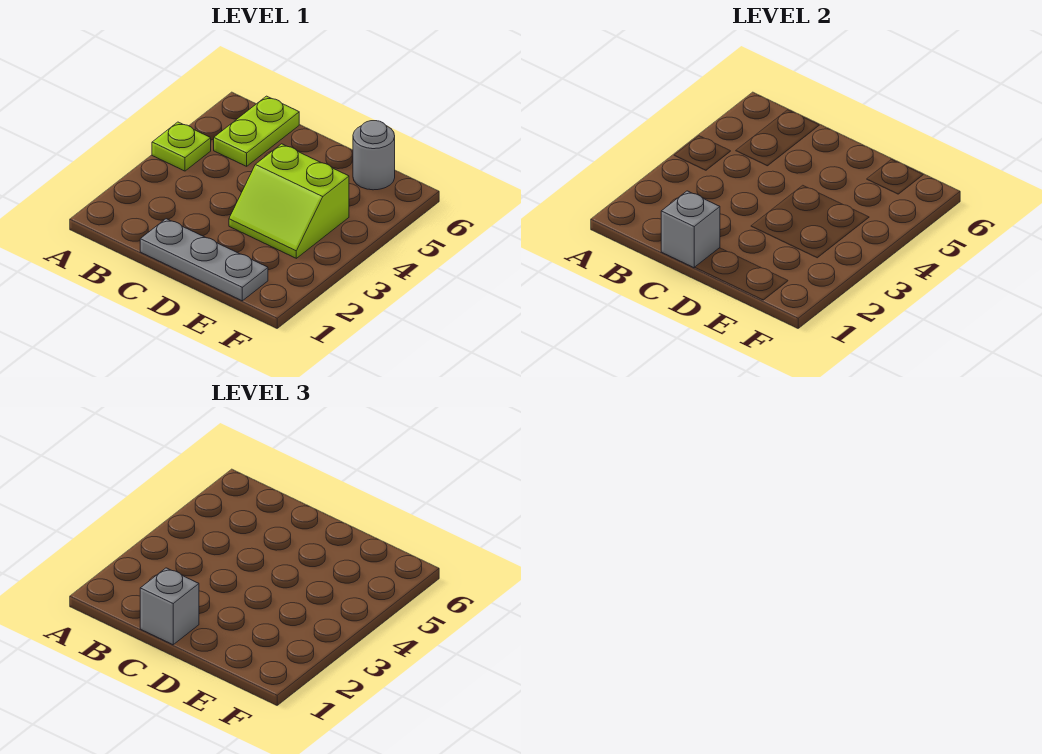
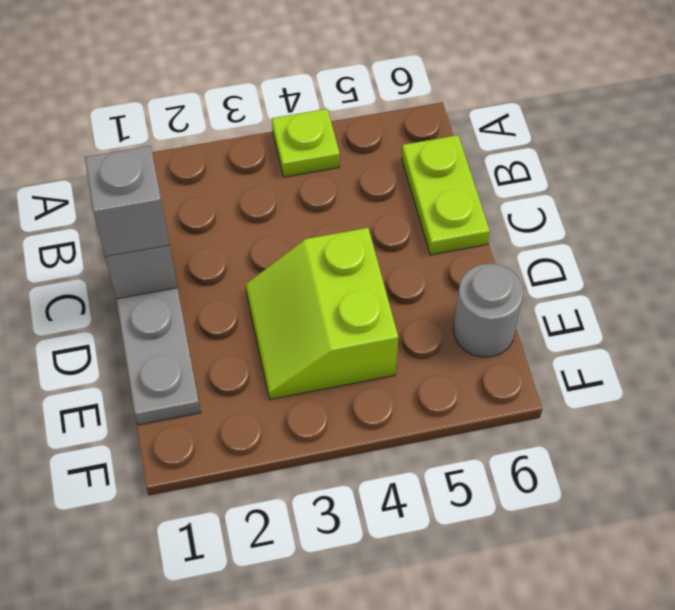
lime plate B5:B6 level 1 -> lime plate B6:C6 level 1

